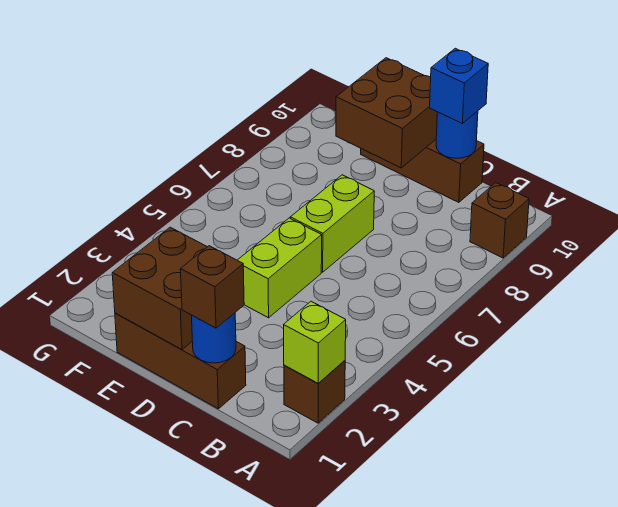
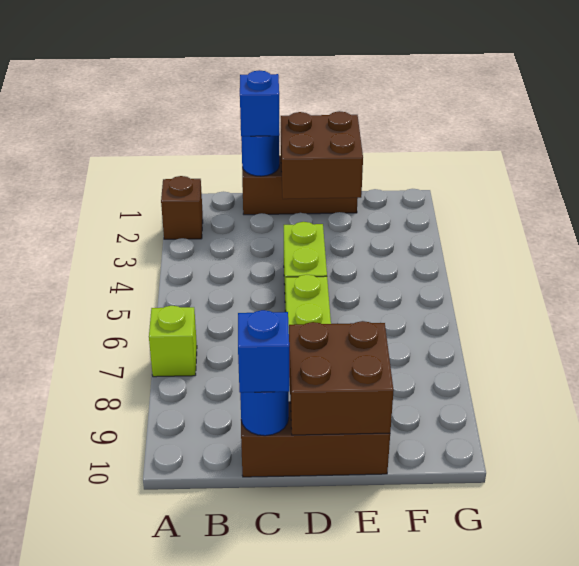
lime brick A2 level 2 -> lime brick A7 level 1
brown brick A9 level 1 -> none
brown brick C1 level 3 -> blue brick C1 level 3

